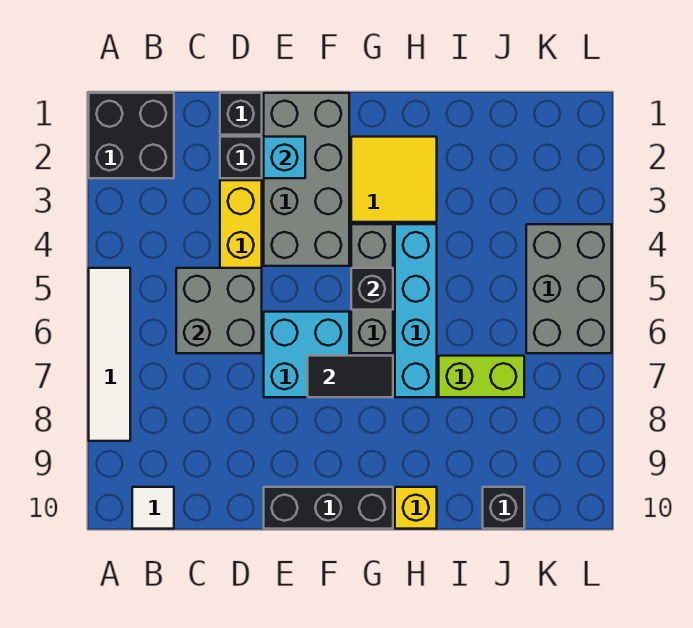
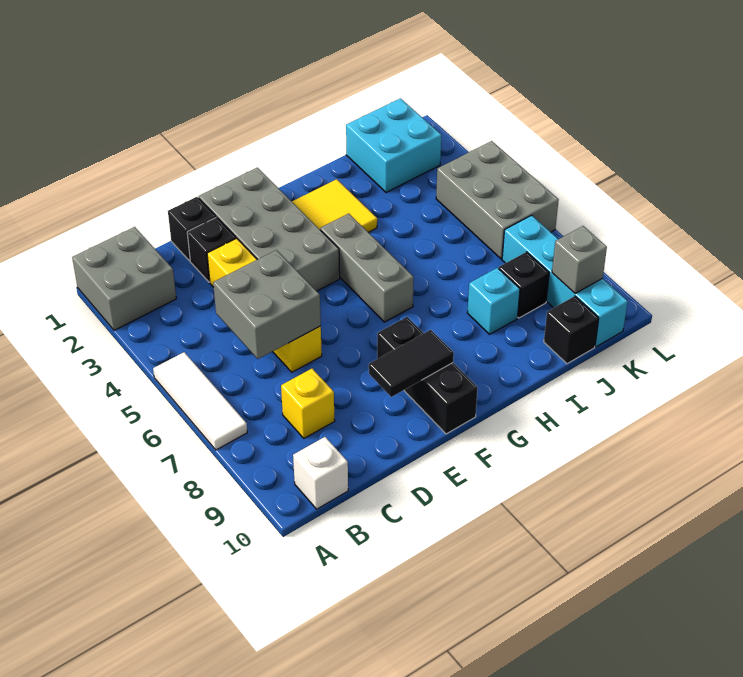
black brick A1:B2 level 1 -> grey brick A1:B2 level 1
white tile A5:A8 level 1 -> white tile A5:A7 level 1
white tile B10 level 1 -> white brick B10 level 1
cyan brick E2 level 2 -> cyan brick I8 level 1
cyan brick E6:F7 level 1 -> cyan brick J1:K2 level 1
black brick E10:G10 level 1 -> black brick F8:F10 level 1
black tile F7:G7 level 2 -> black tile E9:F9 level 2
black brick G5 level 2 -> black brick J8 level 1
cyan brick H4:H7 level 1 -> cyan brick K7:K10 level 1
yellow brick H10 level 1 -> yellow brick C8 level 1
lime brick I7:J7 level 1 -> none
none -> grey brick K9 level 2

